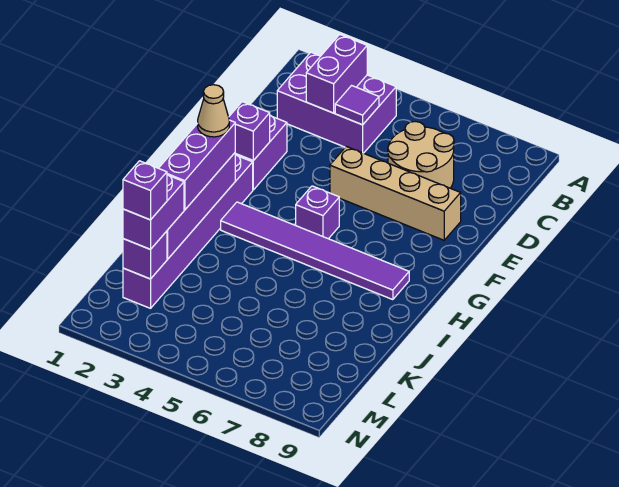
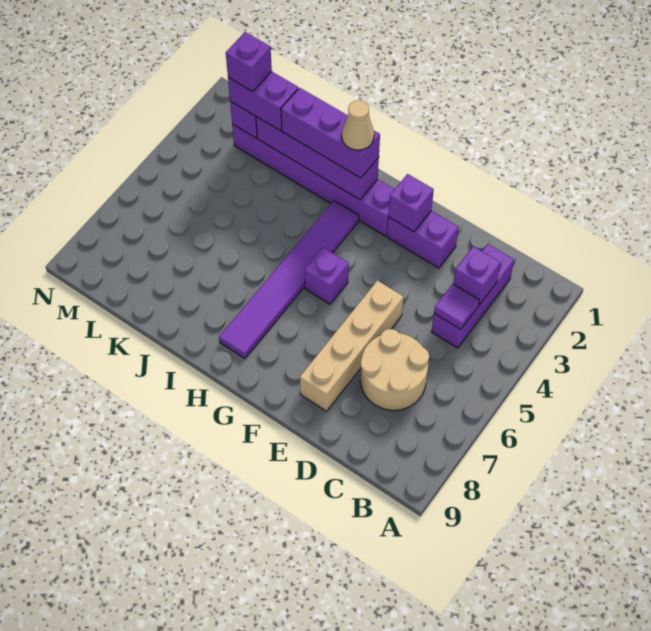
purple brick B2:C4 level 1 -> purple brick C2:C4 level 1
purple brick B3:C3 level 2 -> purple brick C3 level 2

